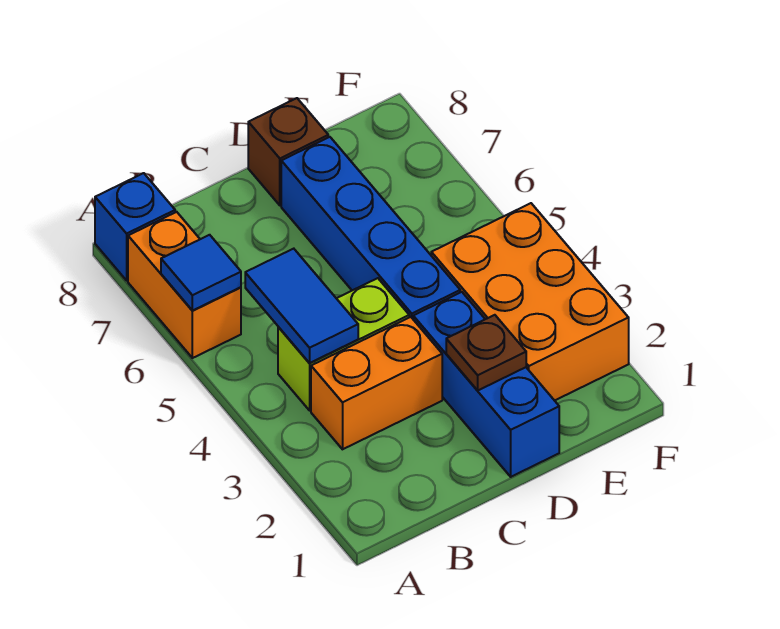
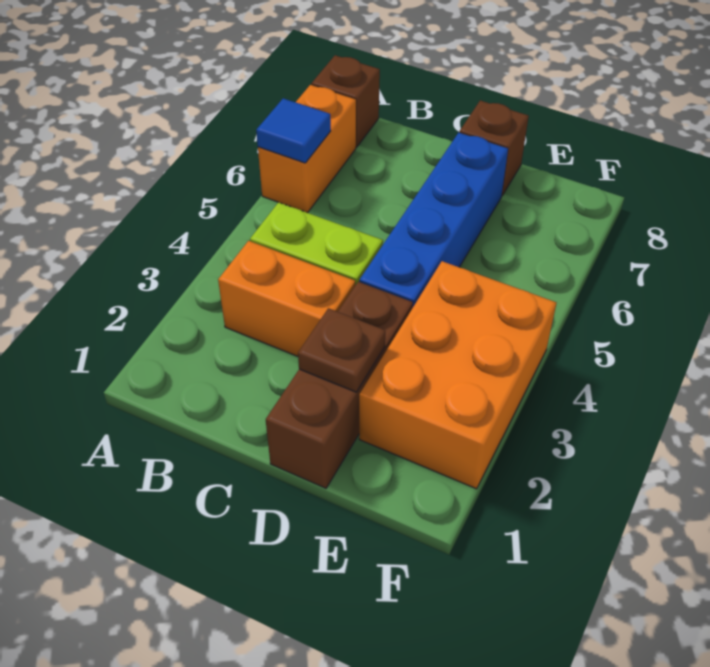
blue brick A8 level 1 -> brown brick A8 level 1
blue tile B4:B5 level 2 -> none
blue brick D1:D3 level 1 -> brown brick D1:D3 level 1

